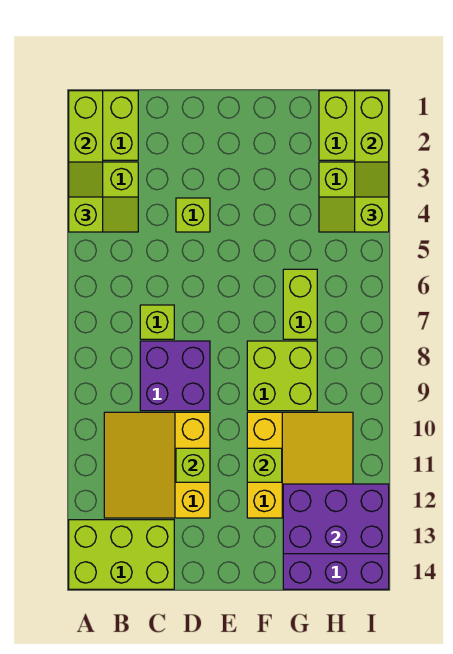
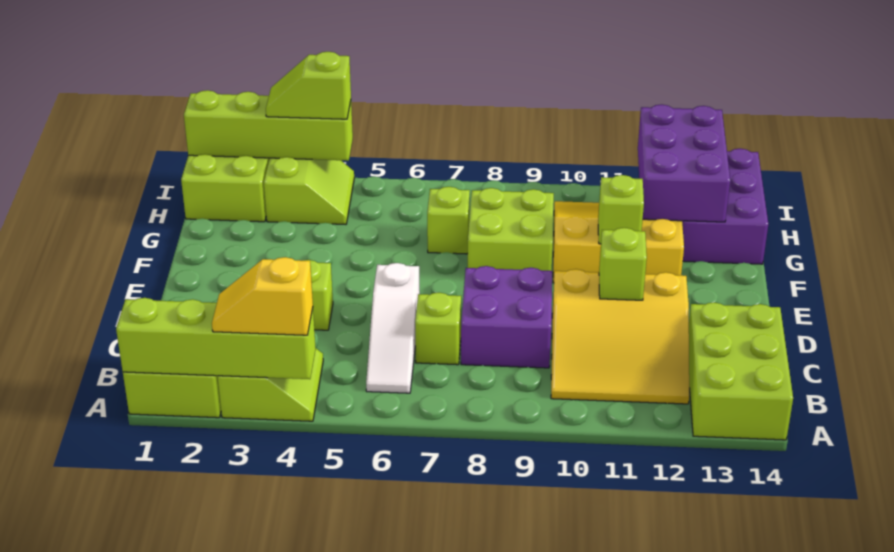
lime slope A3:A4 level 3 top 4 -> yellow slope A3:A4 level 3 top 4
none -> white slope B6:D6 level 1 top D
lime brick G6:G7 level 1 -> lime brick G7 level 1

